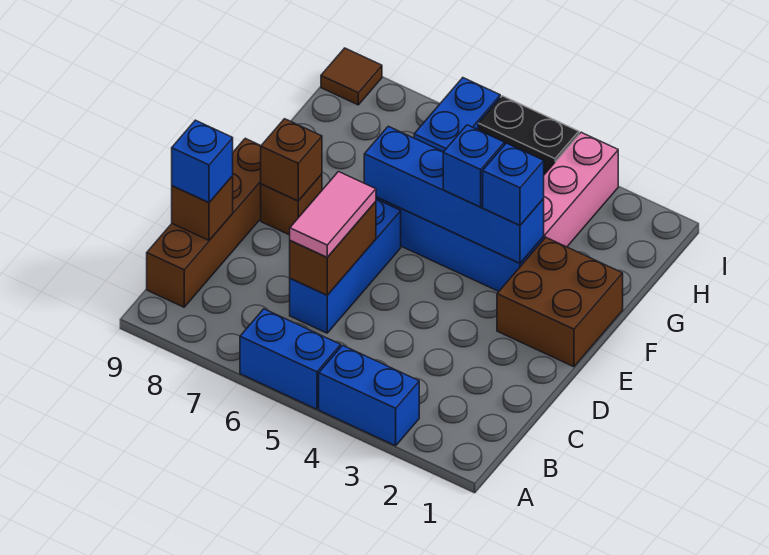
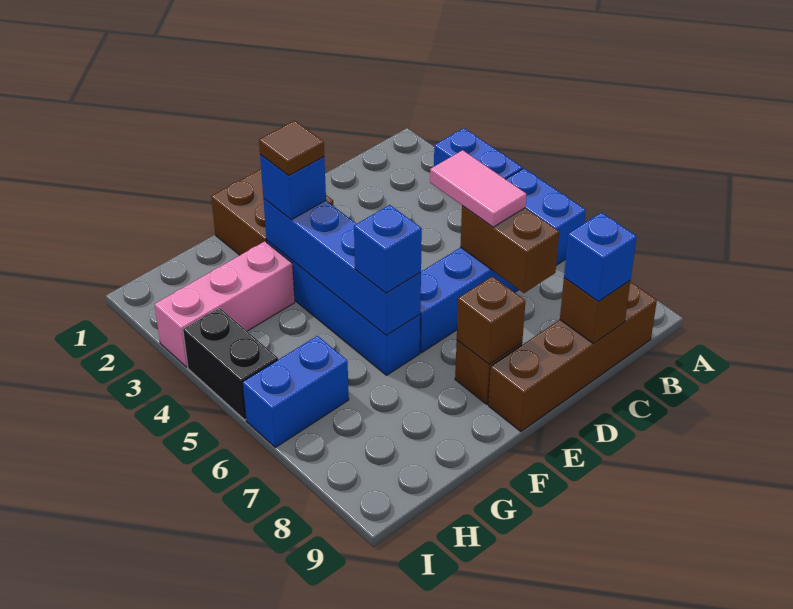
brown brick C6:D6 level 2 -> brown brick C6:C7 level 2
pink tile C6:D6 level 3 -> pink tile C5:C6 level 3
blue brick F4 level 3 -> blue brick F6 level 3
brown tile I9 level 1 -> brown tile F3 level 4

